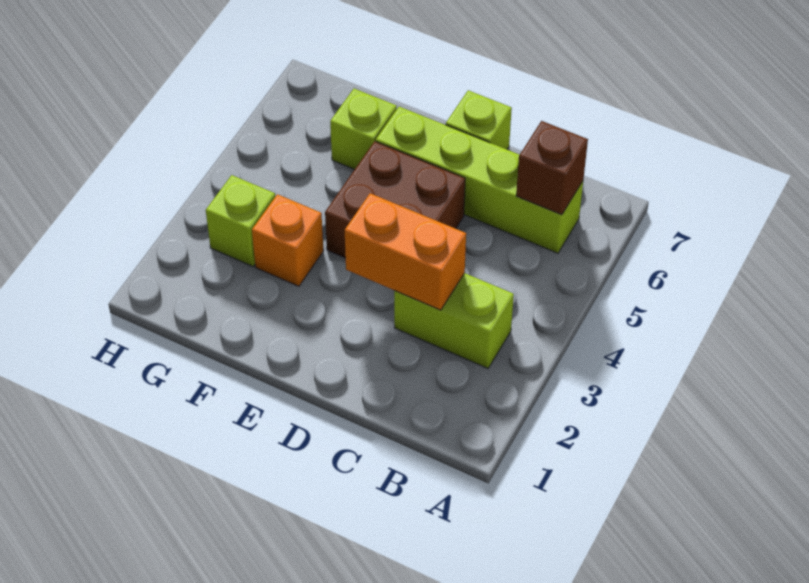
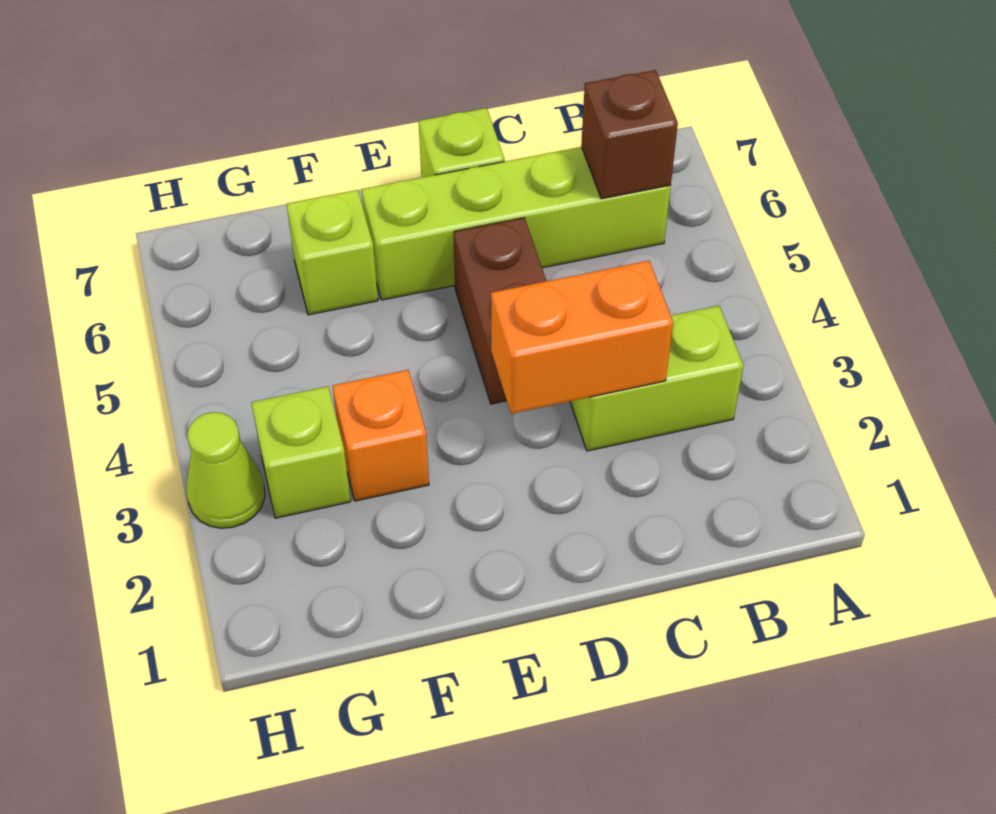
brown brick D4:E5 level 1 -> brown brick D4:D5 level 1
none -> lime cone H3 level 1

